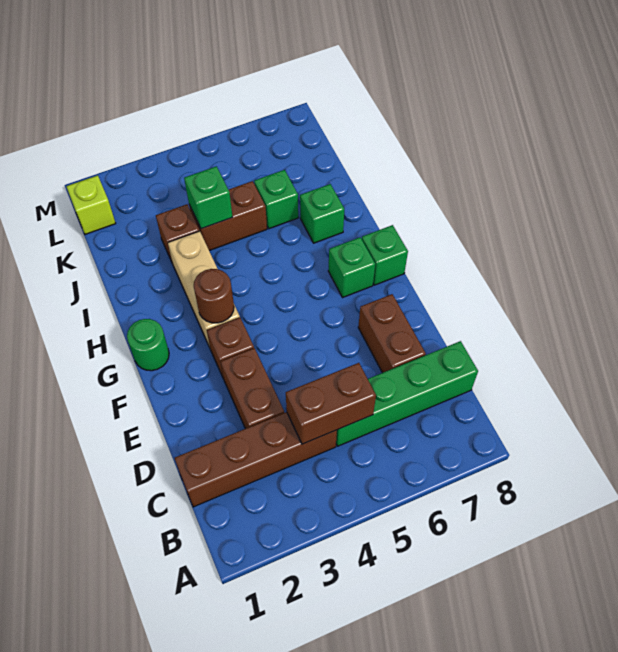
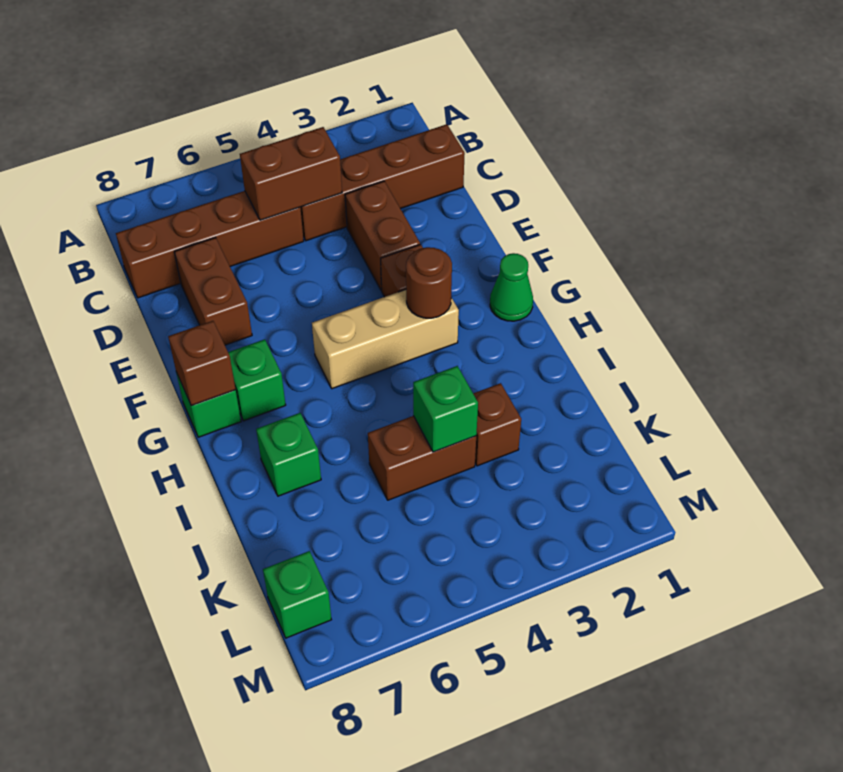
green brick C5:C8 level 1 -> brown brick C5:C8 level 1
green round brick G1 level 1 -> green cone G1 level 1
tan brick G3:I3 level 1 -> tan brick G3:G5 level 1
none -> brown brick G8 level 2
green brick J6 level 1 -> green brick L8 level 1
lime brick L1 level 1 -> none

